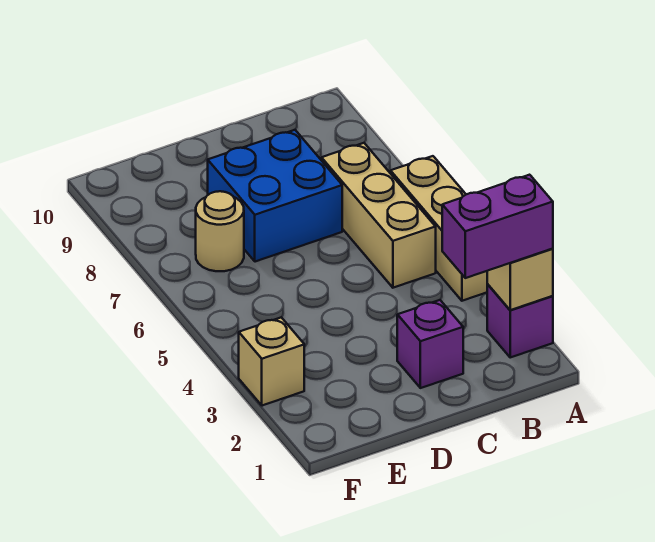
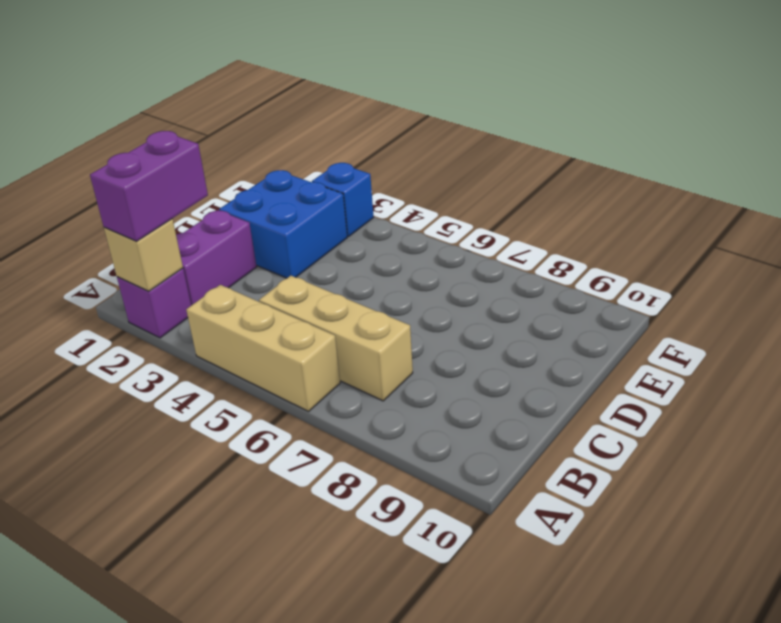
purple brick C2 level 1 -> purple brick B2:C2 level 1
blue brick C7:D8 level 1 -> blue brick D2:E3 level 1
tan round brick E7 level 1 -> none
tan brick F3 level 1 -> blue brick F3 level 1

